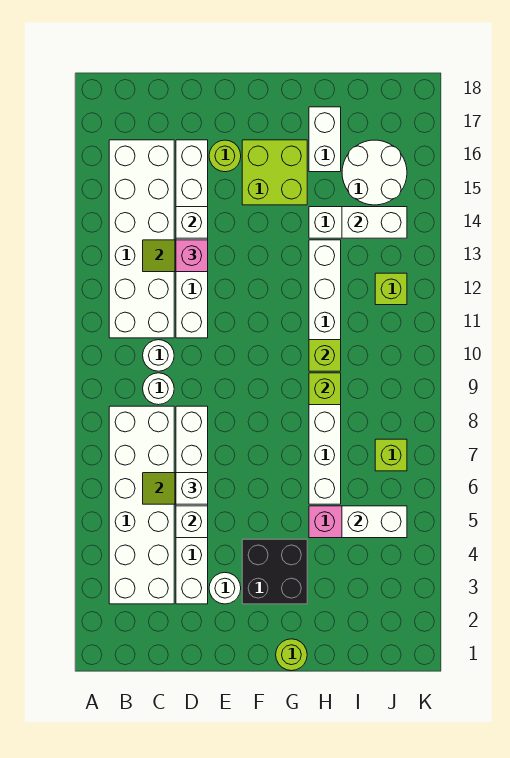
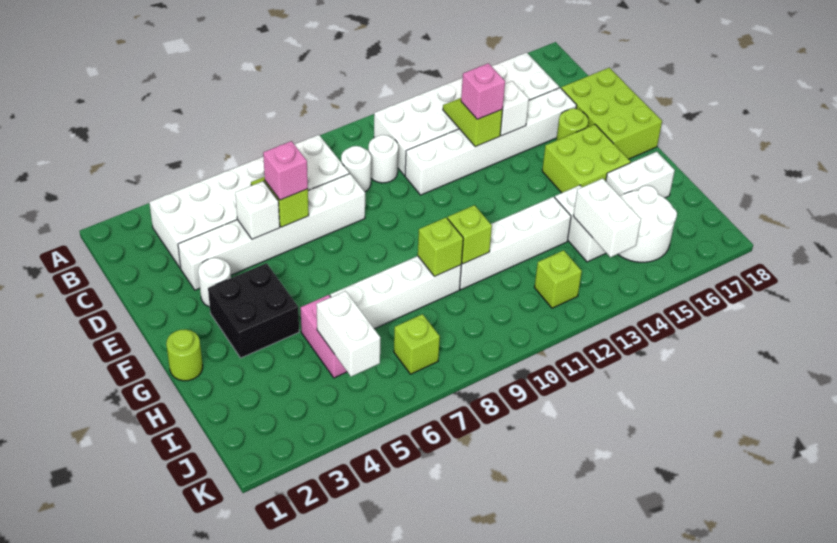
white brick D6 level 3 -> pink brick D6 level 3
none -> lime brick D17:F18 level 1

